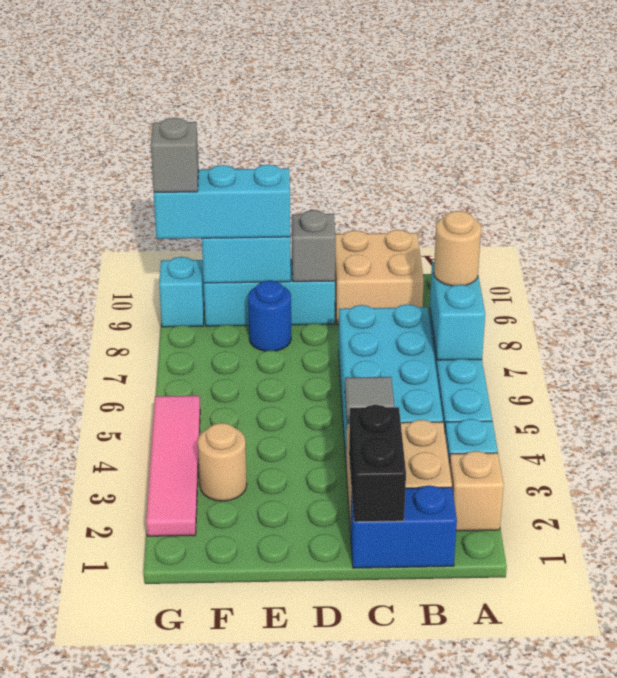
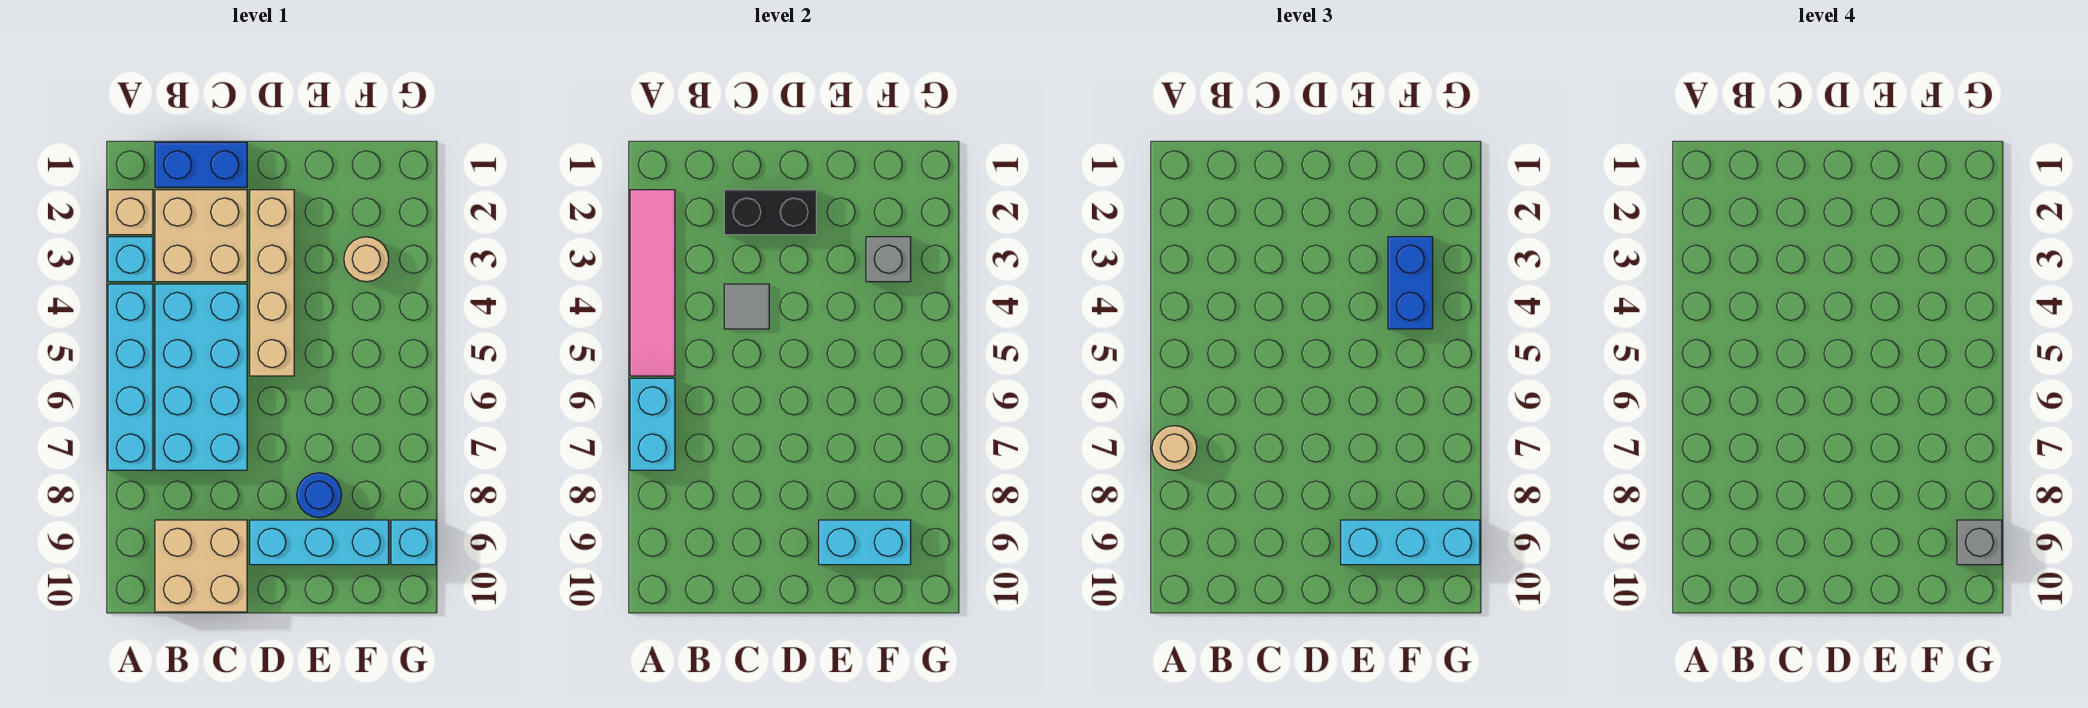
black brick C1:C2 level 2 -> black brick C2:D2 level 2
none -> tan brick D2:D5 level 1
grey brick D9 level 2 -> grey brick F3 level 2
none -> blue brick F3:F4 level 3
pink tile G2:G5 level 1 -> pink tile A2:A5 level 2

